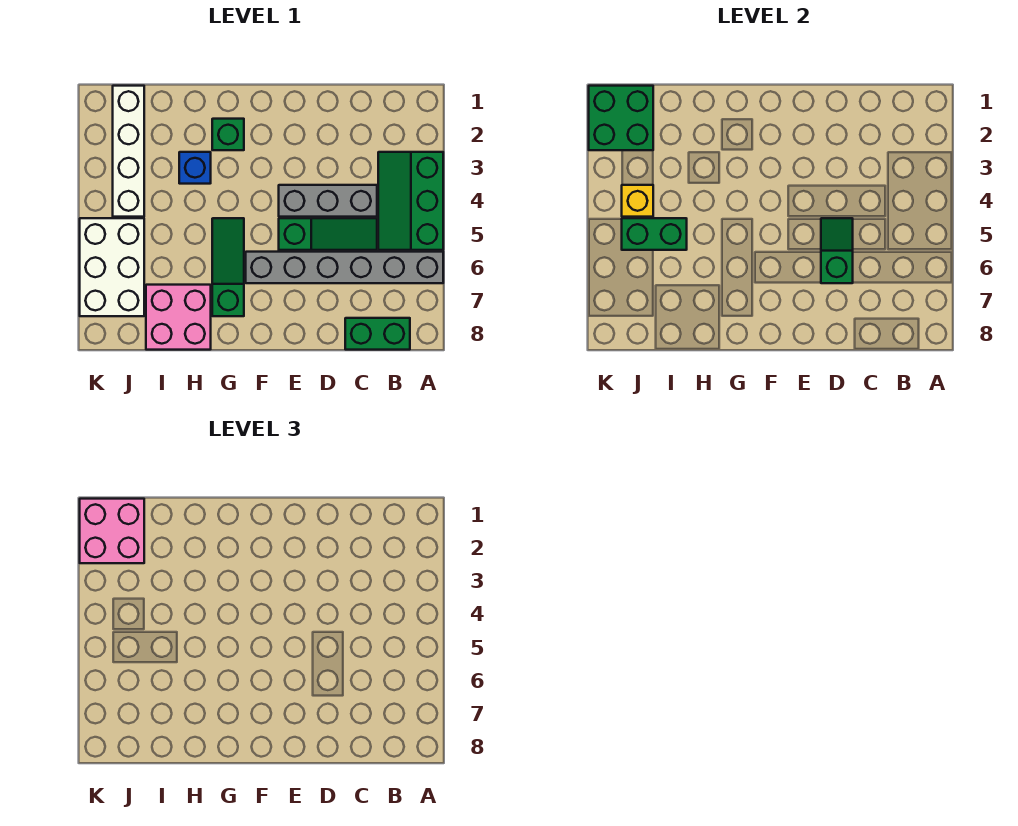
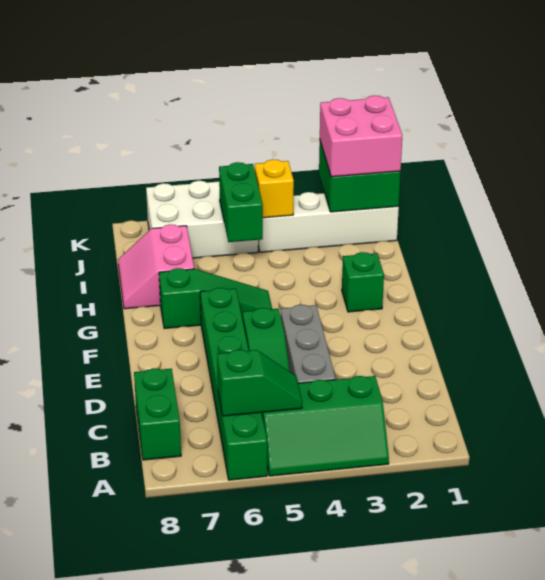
green slope A3:B5 level 1 top A -> green slope A3:B5 level 1 top B
grey brick A6:F6 level 1 -> green brick A6:F6 level 1
green slope D5:D6 level 2 top 6 -> green slope B5:B6 level 2 top 6
blue brick H3 level 1 -> none
pink brick H7:I8 level 1 -> pink slope H7:I8 level 1 top 7

